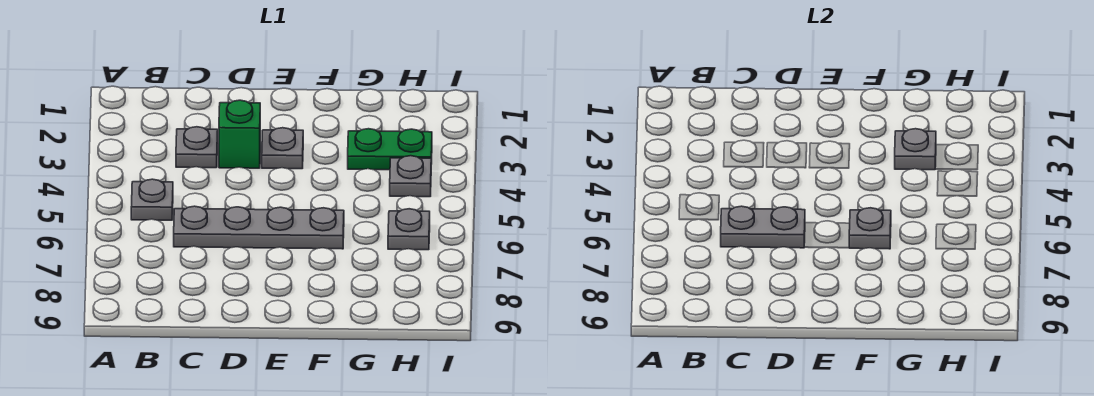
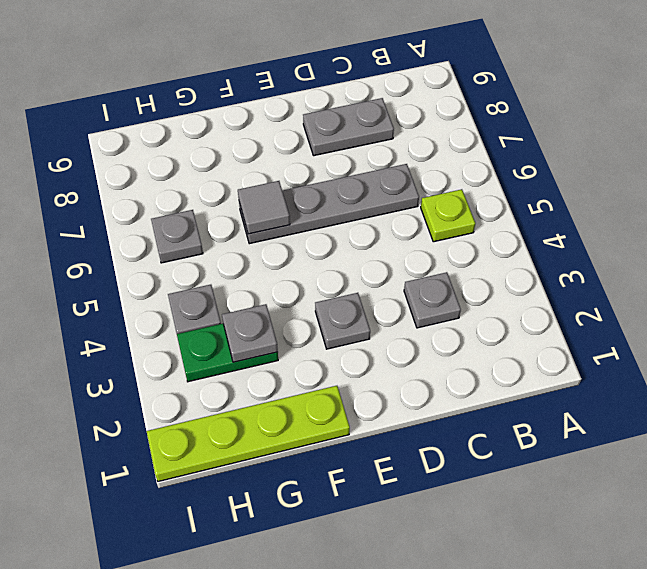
grey plate B5 level 1 -> lime plate B5 level 1
grey plate C6:D6 level 2 -> grey plate C8:D8 level 1
green brick D3 level 1 -> none
none -> lime plate F1:I1 level 1
grey plate F6 level 2 -> grey tile F6 level 2

